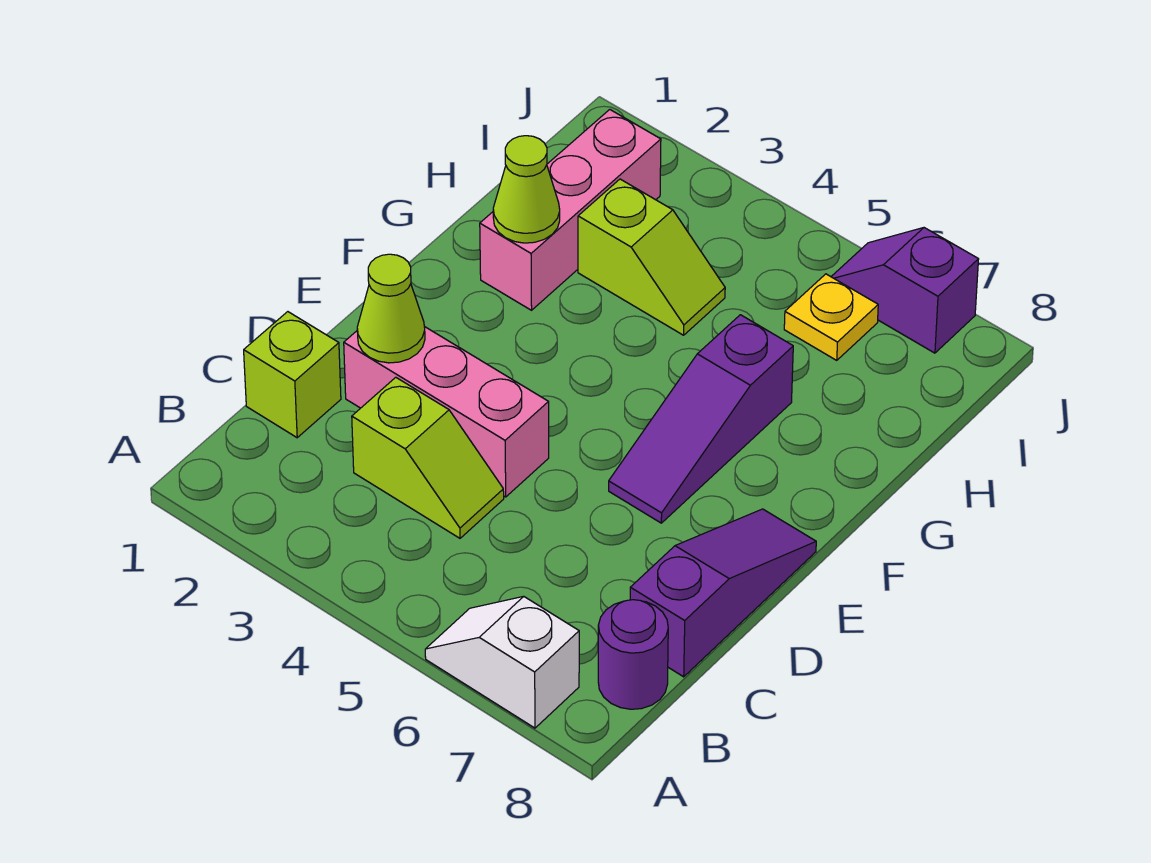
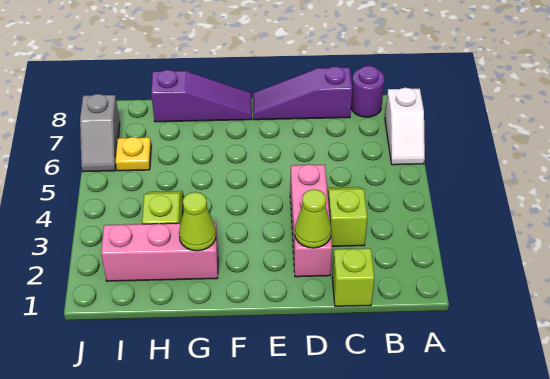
purple slope E6:G6 level 1 top G -> purple slope F8:H8 level 1 top H
purple slope J6:J7 level 1 top 7 -> grey slope J6:J7 level 1 top 7

